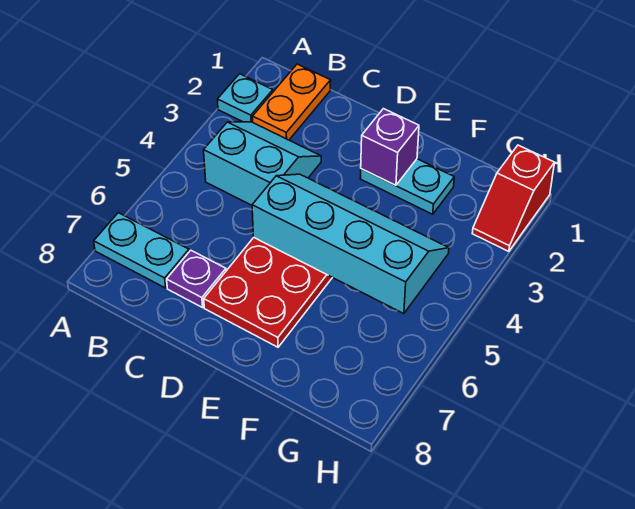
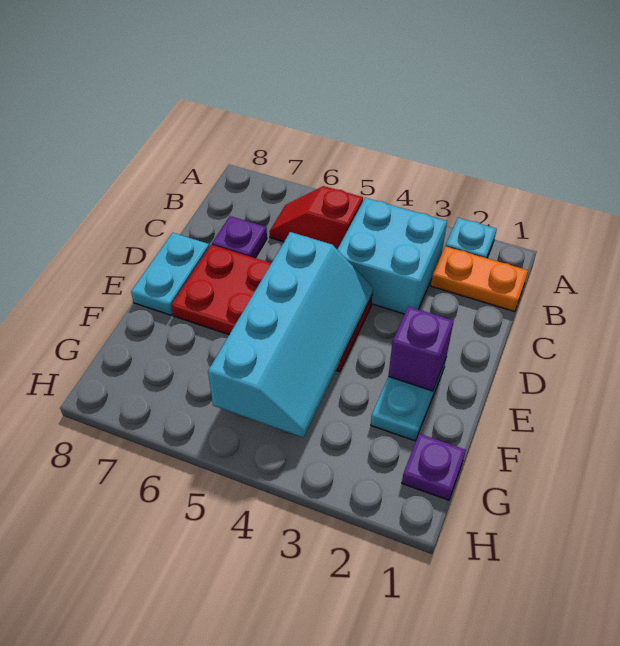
cyan plate A7:B7 level 1 -> cyan plate D8:E8 level 1
cyan slope B3:C4 level 1 top 4 -> cyan brick B3:C4 level 1
none -> purple plate G1 level 1
red slope H1:H2 level 1 top 1 -> red slope B5:B6 level 1 top 5

